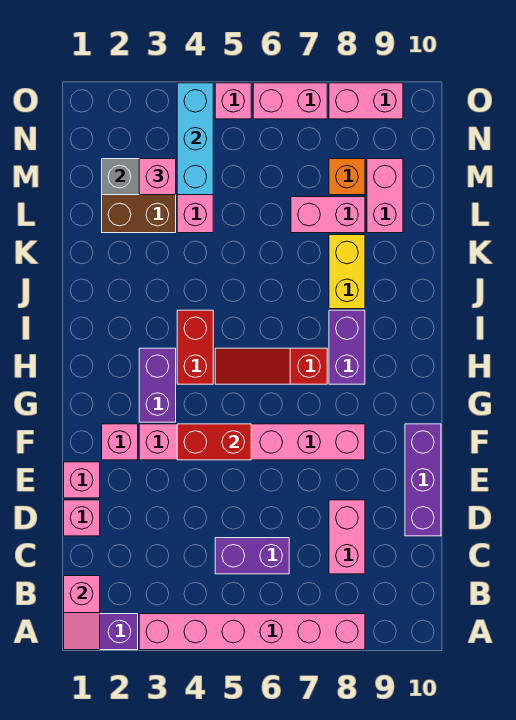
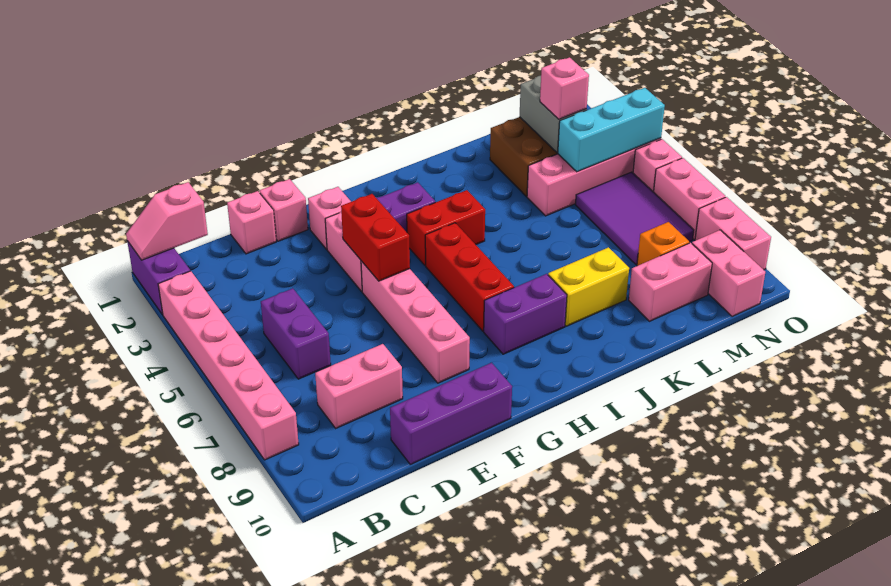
red slope H5:H7 level 1 top 7 -> red brick H5:H7 level 1
pink brick L7:L8 level 1 -> pink brick N9:N10 level 1
none -> purple tile M5:N7 level 1

